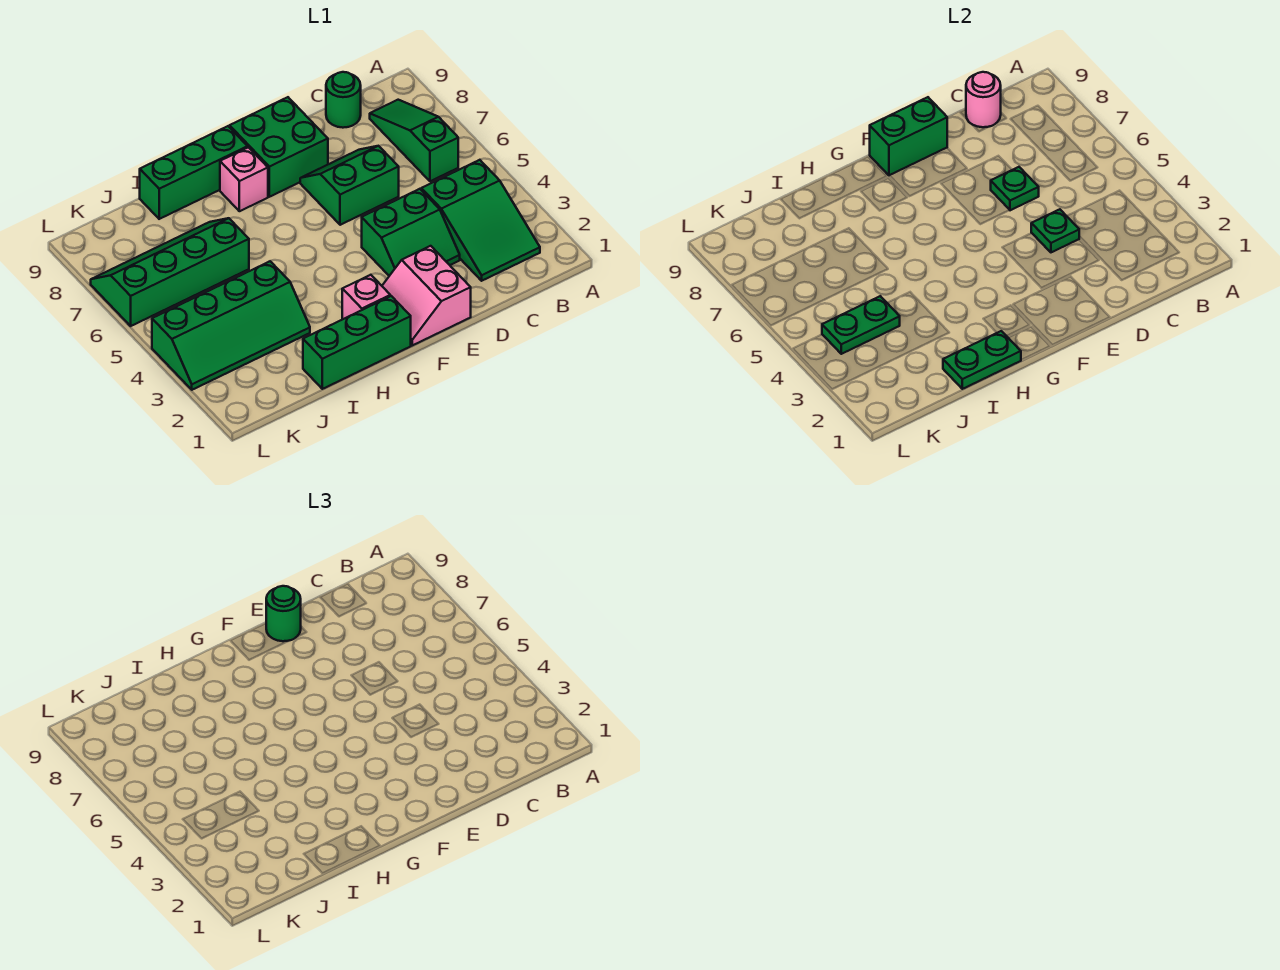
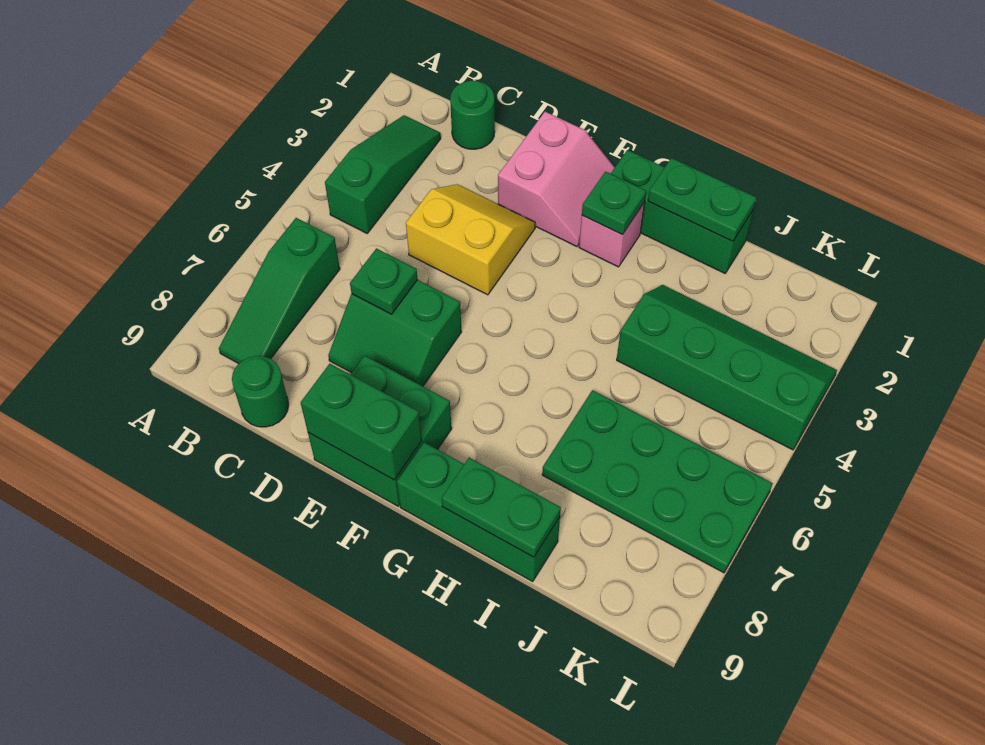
green slope B2:C4 level 1 top 4 -> green slope B2:B4 level 1 top 4
pink round brick C9 level 2 -> none
green slope D3:E4 level 1 top 4 -> yellow slope D3:E4 level 1 top 4
green plate D4 level 2 -> green plate G2 level 2
green round brick E9 level 3 -> green round brick C1 level 1
pink brick G8 level 1 -> none
green slope I6:L7 level 1 top 6 -> green plate I6:L7 level 1
green plate J4:K4 level 2 -> green plate H9:I9 level 2

